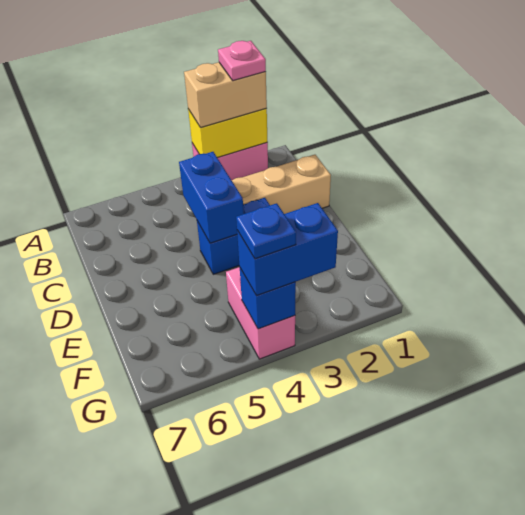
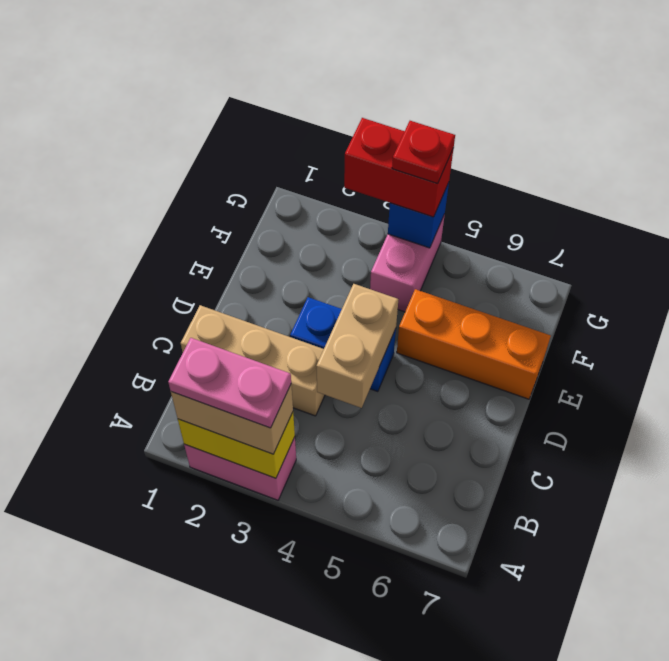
pink plate A2 level 4 -> pink plate A2:A3 level 4
blue brick C4:D4 level 2 -> tan brick C4:D4 level 2
none -> orange brick E5:E7 level 1
blue brick G3:G4 level 3 -> red brick G3:G4 level 3
blue plate G4 level 4 -> red plate G4 level 4

